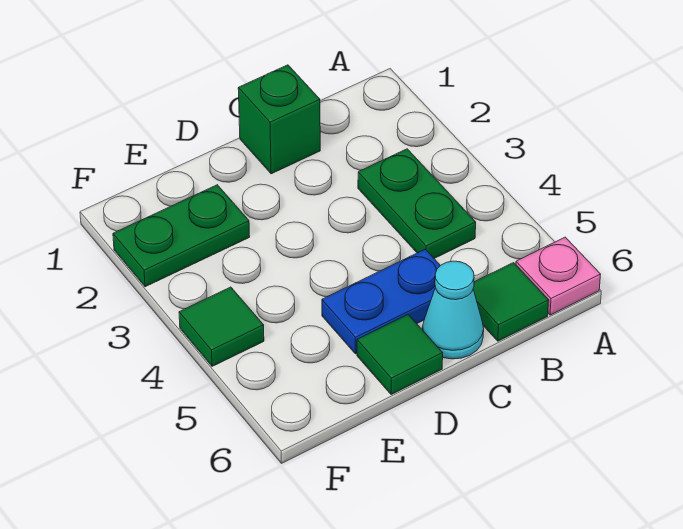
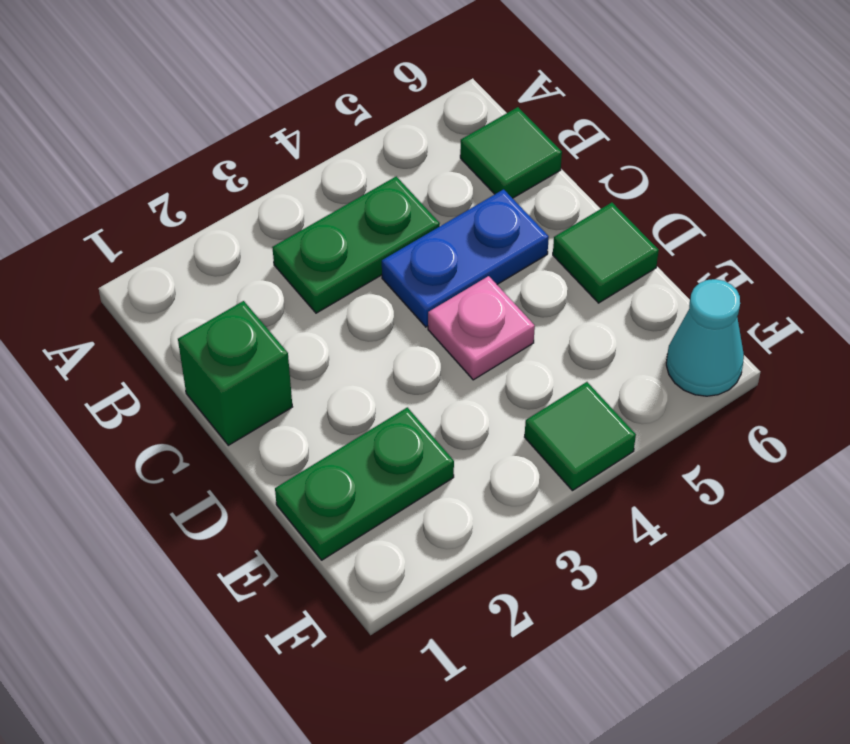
pink plate A6 level 1 -> pink plate D4 level 1
blue plate C5:D5 level 1 -> blue plate C4:C5 level 1
cyan cone C6 level 1 -> cyan cone F6 level 1
green plate E2:F2 level 1 -> green plate E1:E2 level 1

